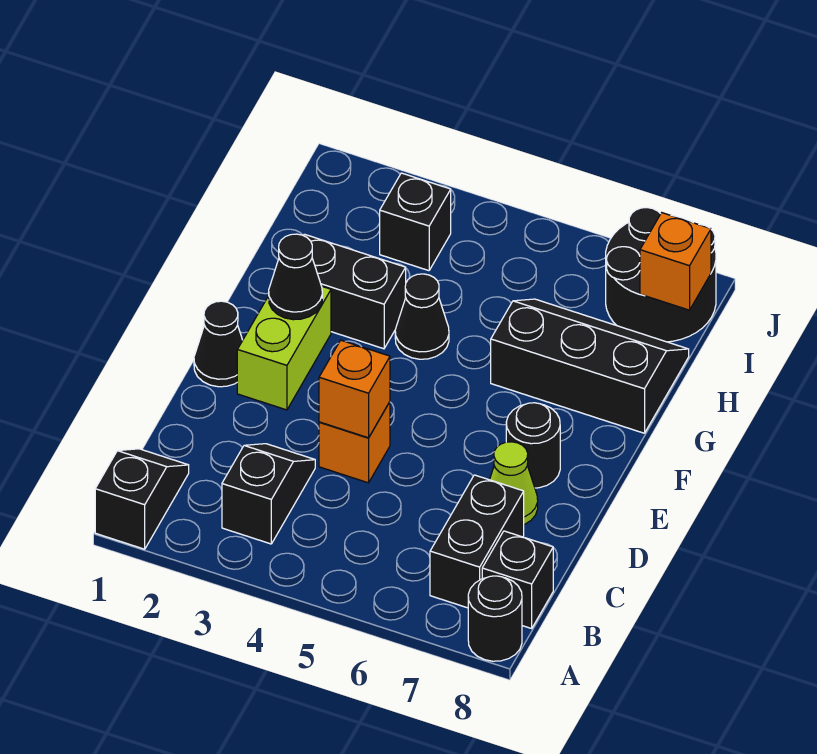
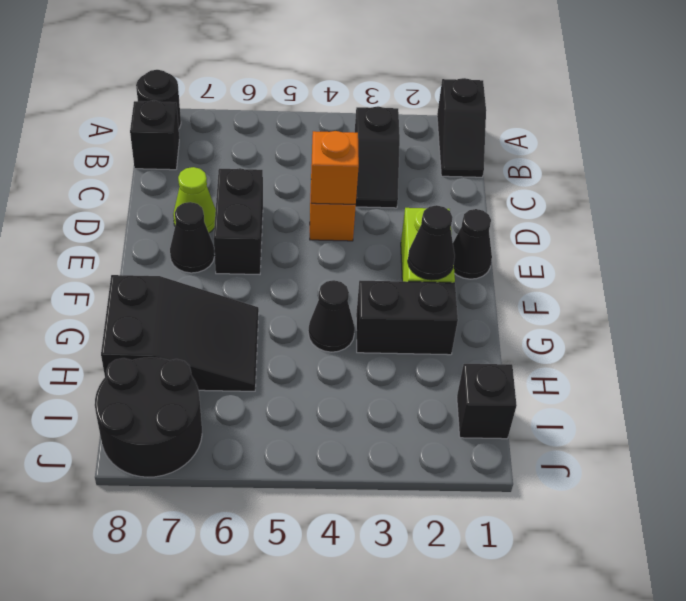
black brick B7:C7 level 1 -> black brick D6:E6 level 1
black round brick E7 level 1 -> black cone E7 level 1
black slope G6:H8 level 1 top G -> black slope G6:H8 level 1 top 8
black brick I3 level 1 -> black brick I1 level 1
orange brick I8 level 2 -> none

